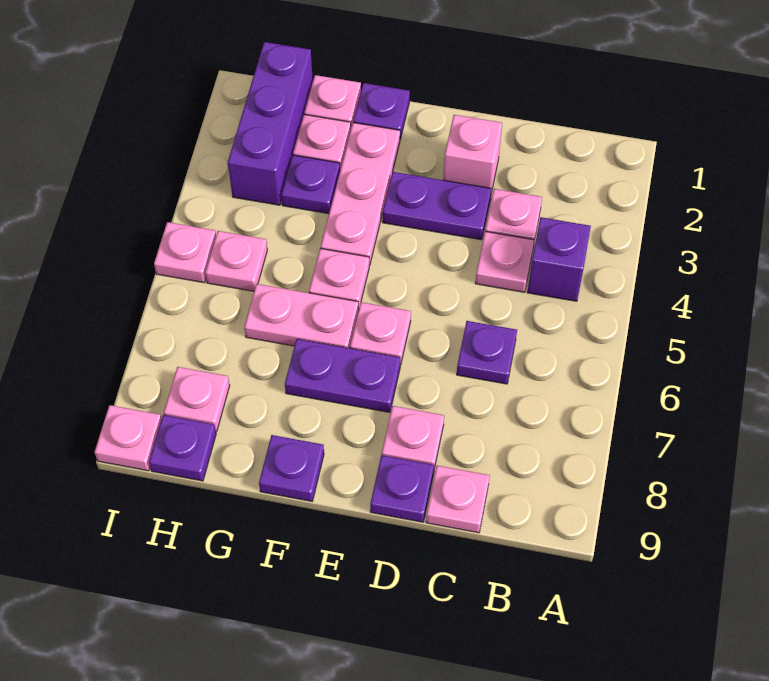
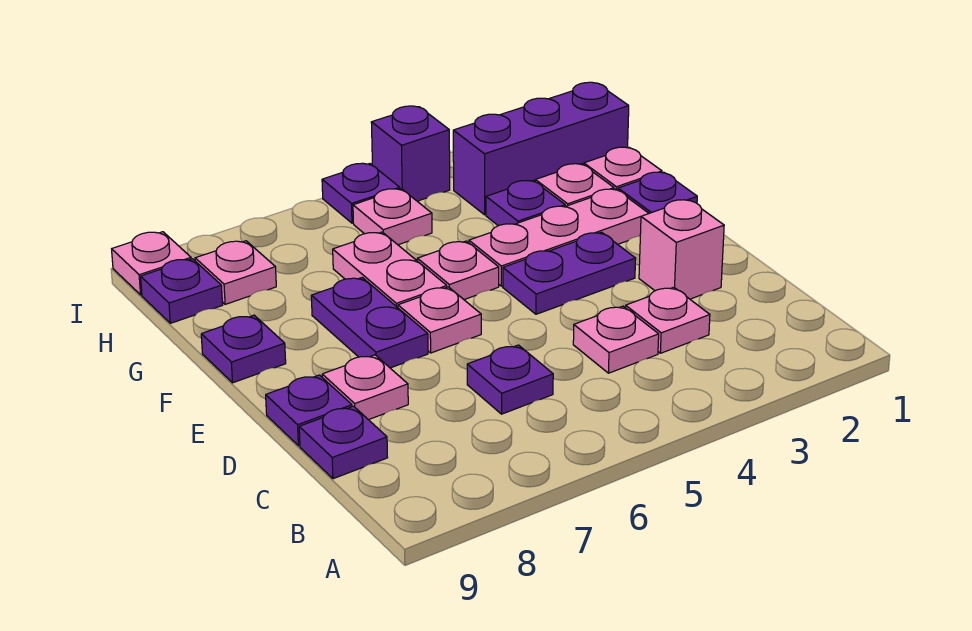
purple brick B4 level 1 -> purple brick I4 level 1
pink plate C9 level 1 -> purple plate C9 level 1
purple plate D3:E3 level 1 -> purple plate E3:E4 level 1
pink plate I5 level 1 -> purple plate I5 level 1

